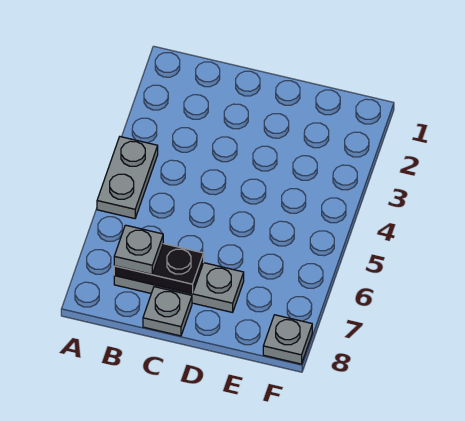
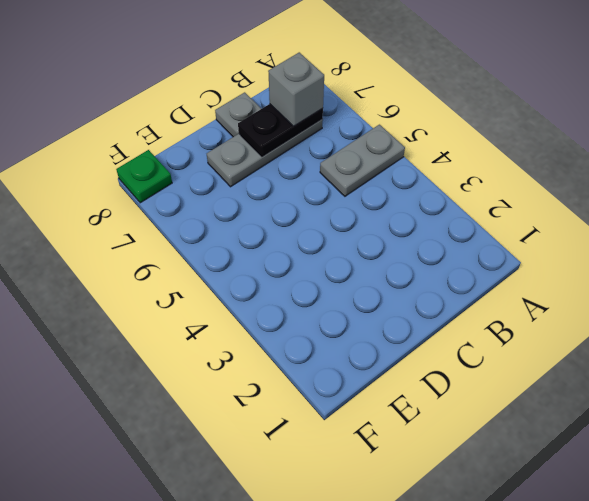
grey plate A4:A5 level 1 -> grey plate A5:B5 level 1
grey plate B7 level 3 -> grey brick B7 level 3
grey plate F8 level 1 -> green plate F8 level 1

